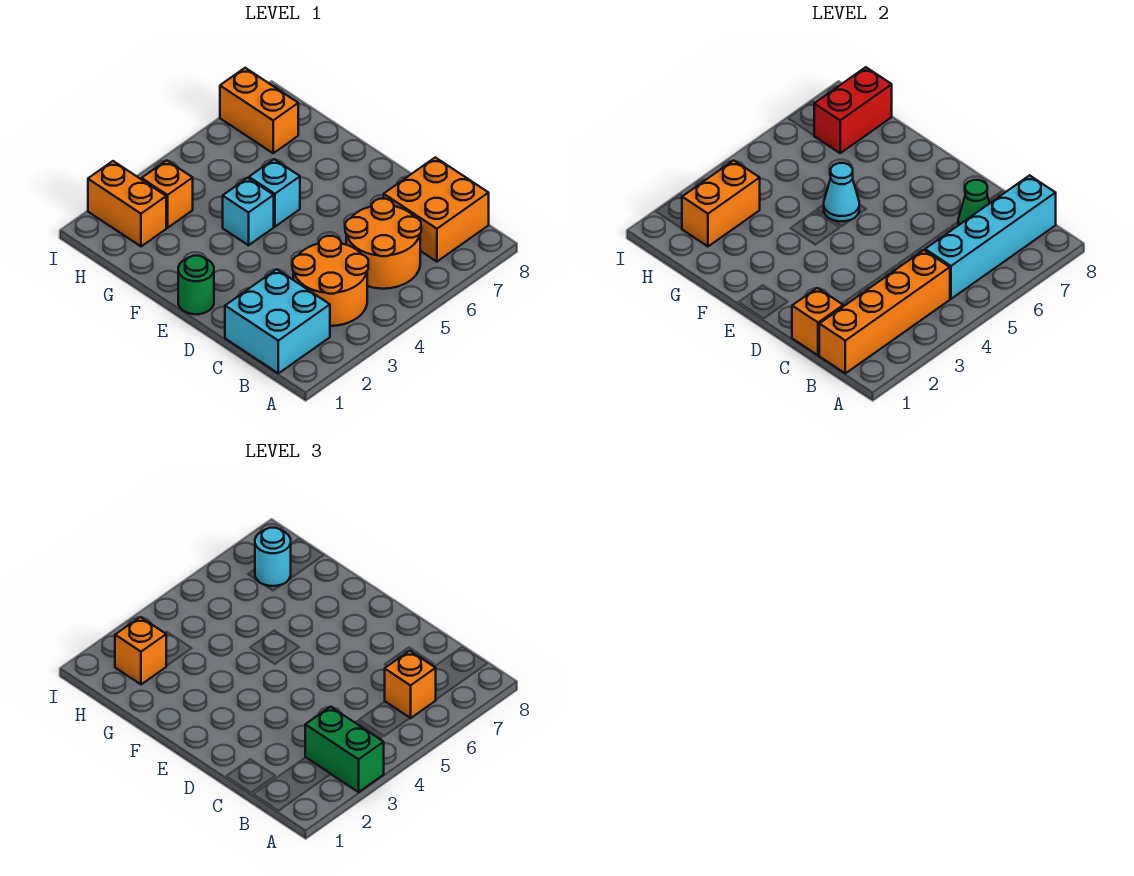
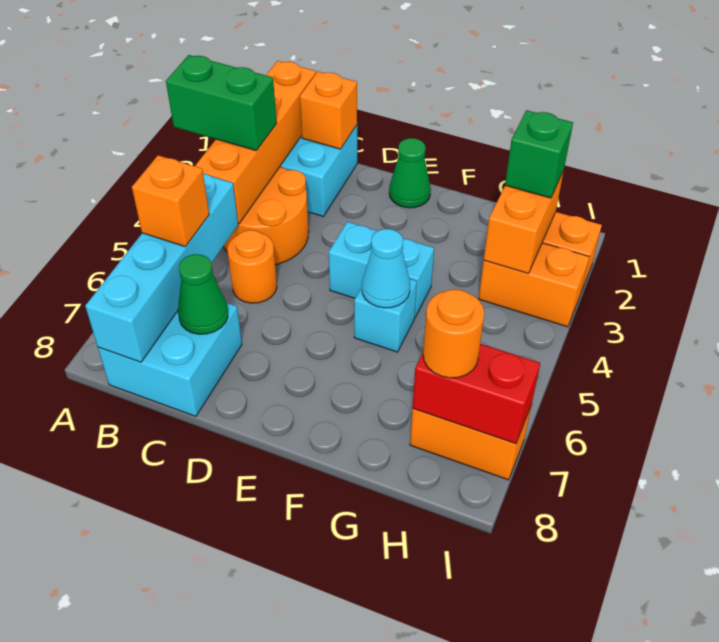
orange round brick B5:C6 level 1 -> orange round brick C5 level 1
orange brick B7:C8 level 1 -> cyan brick B7:C8 level 1
green round brick E1 level 1 -> green cone E1 level 1
cyan brick F4 level 1 -> cyan brick E4:F4 level 1
orange brick H2 level 3 -> green brick H2 level 3
orange brick H3 level 1 -> orange brick H3:I3 level 1
red brick H7:H8 level 2 -> red brick H7:I7 level 2
cyan round brick H7 level 3 -> orange round brick H7 level 3

